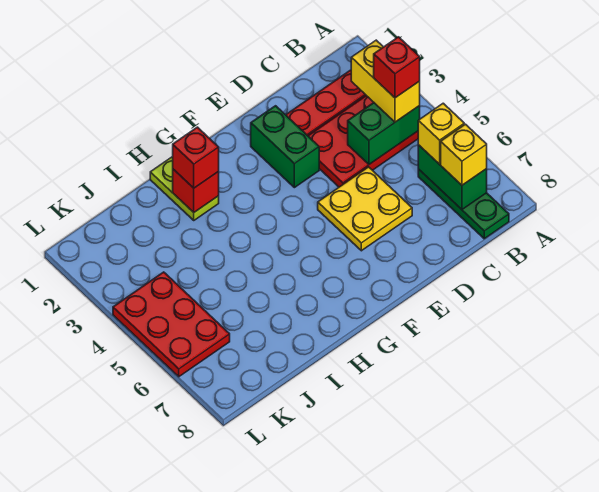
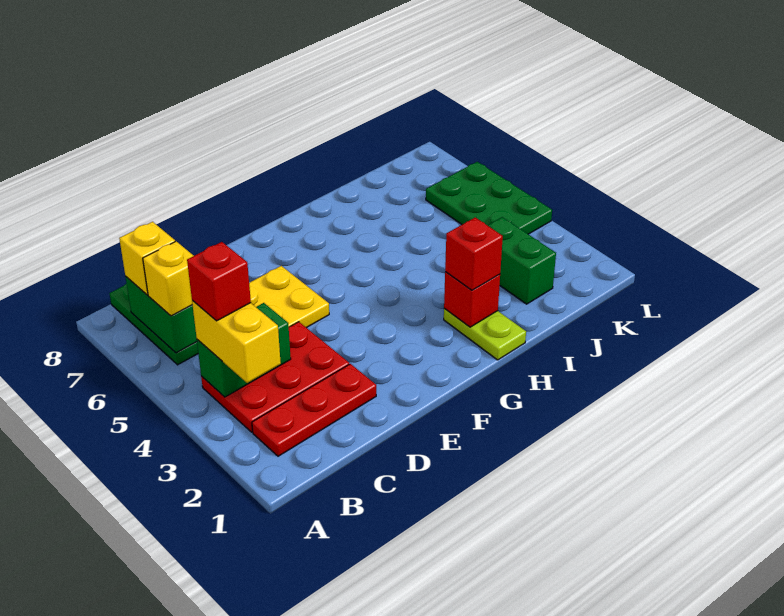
green brick E2:E3 level 1 -> green brick J2:J3 level 1
red plate K4:L6 level 1 -> green plate K4:L6 level 1

